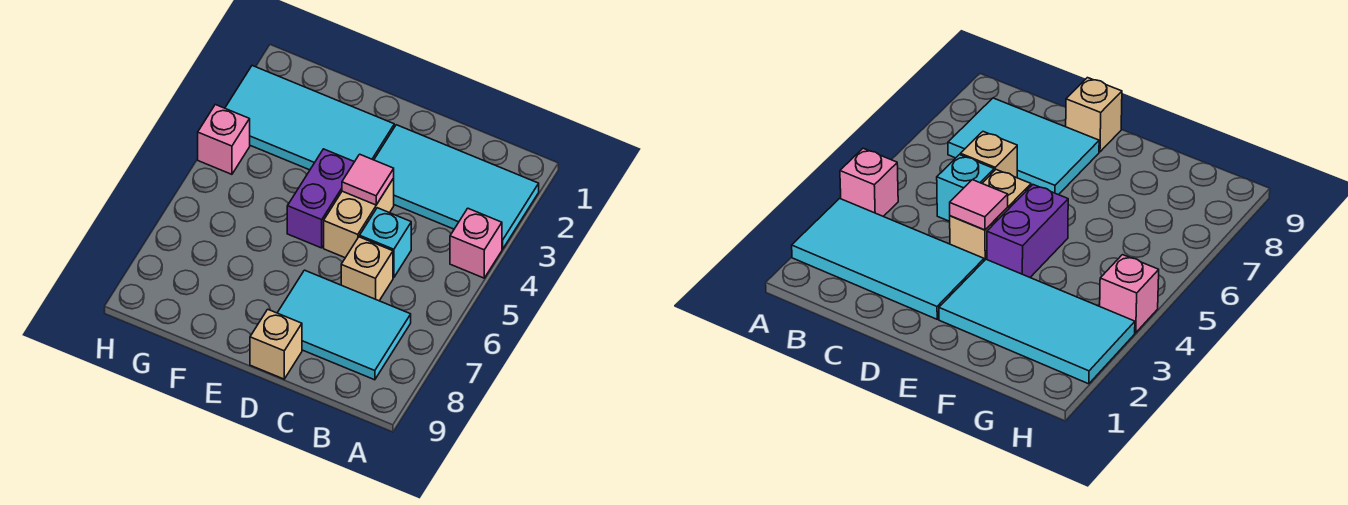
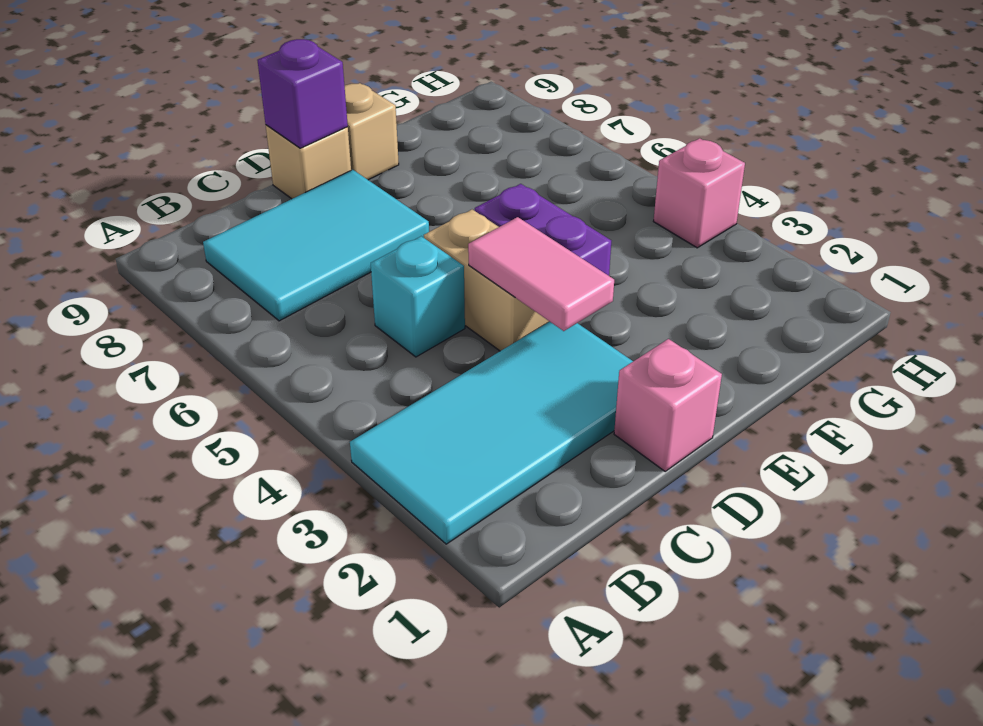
pink brick A4 level 1 -> pink brick D1 level 1
tan brick C6 level 1 -> tan brick E9 level 1
pink tile D4 level 2 -> pink tile D3:D4 level 2
none -> purple brick D9 level 2
cyan tile E2:H3 level 1 -> none

